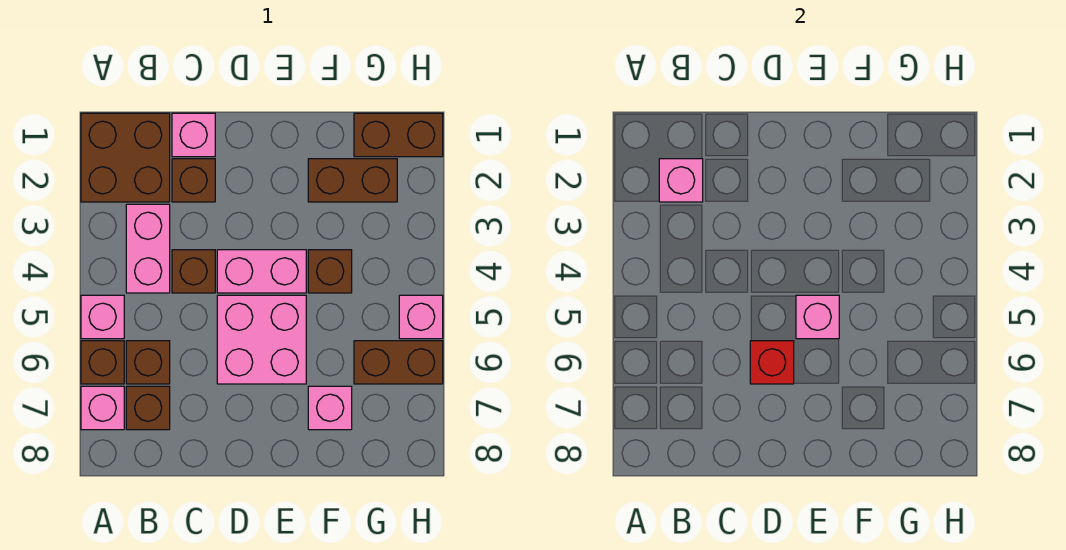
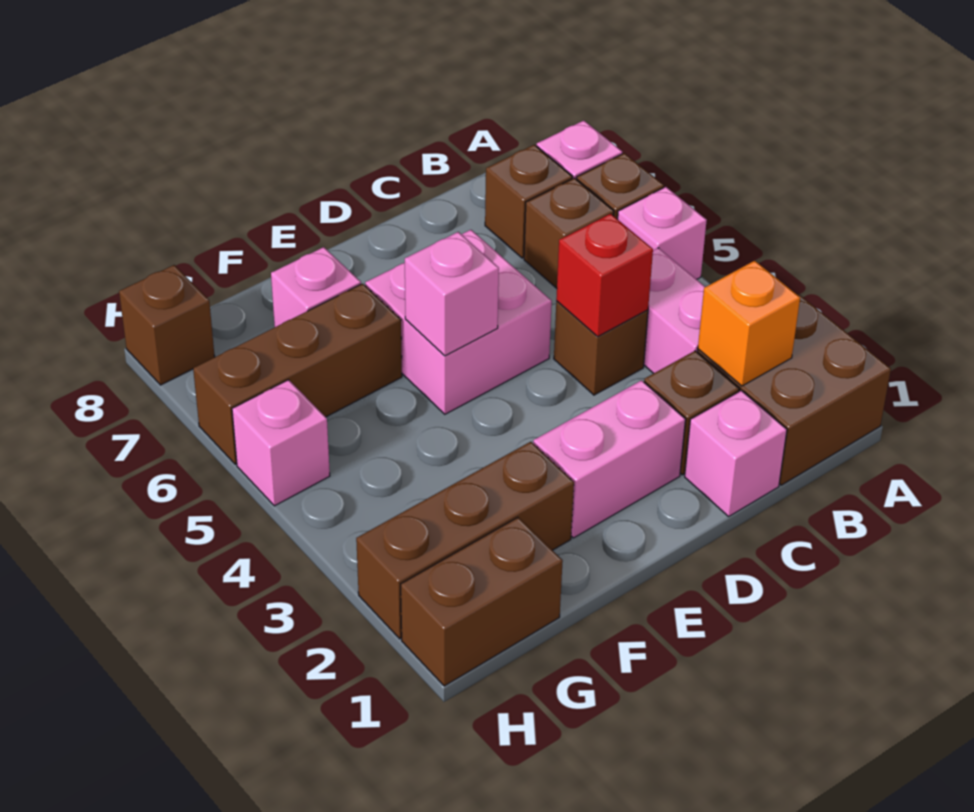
pink brick B2 level 2 -> orange brick B2 level 2
pink brick D4:E4 level 1 -> pink brick D2:E2 level 1
red brick D6 level 2 -> red brick C4 level 2
brown brick F2:G2 level 1 -> brown brick F2:H2 level 1
brown brick F4 level 1 -> brown brick H8 level 1
brown brick G6:H6 level 1 -> brown brick F6:H6 level 1

